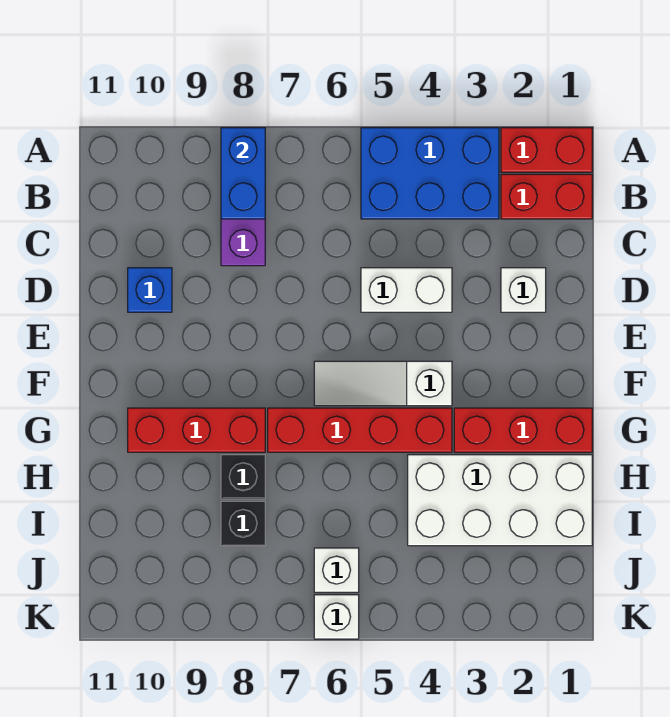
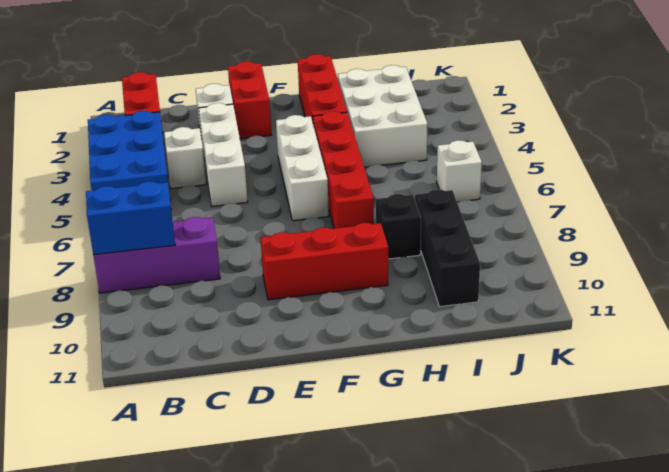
red brick A1:A2 level 1 -> red brick E1:E2 level 1
white brick D4:D5 level 1 -> white brick D3:D5 level 1
blue brick D10 level 1 -> none
white slope F4:F6 level 1 top 4 -> white brick F4:F6 level 1
red brick G8:G10 level 1 -> red brick E9:G9 level 1
white brick H1:I4 level 1 -> white brick H2:I4 level 1
black brick I8 level 1 -> black brick I8:I10 level 1
white brick K6 level 1 -> white brick C4 level 1

